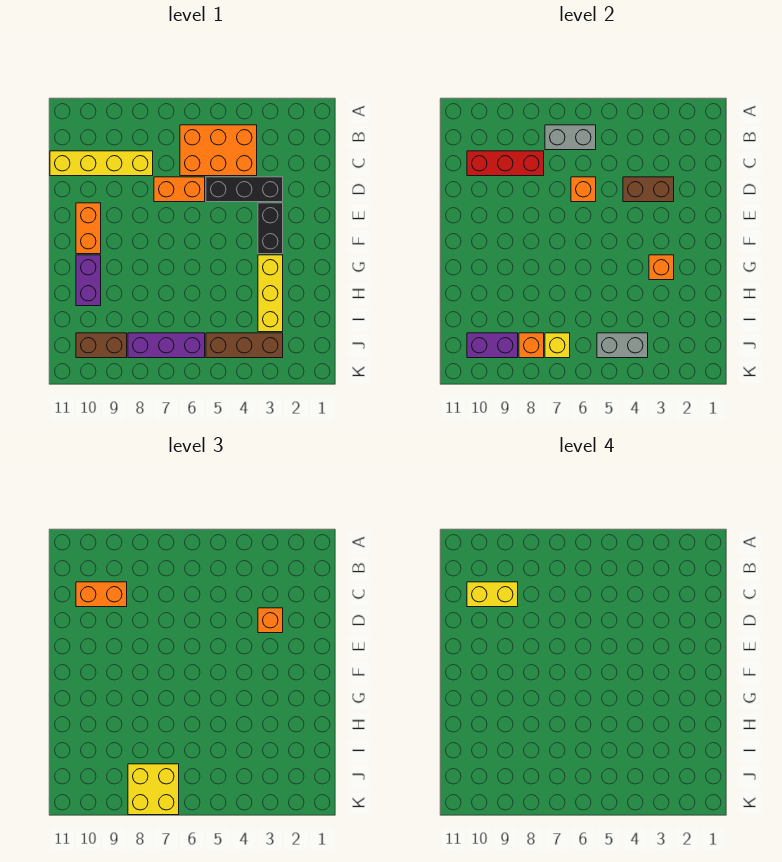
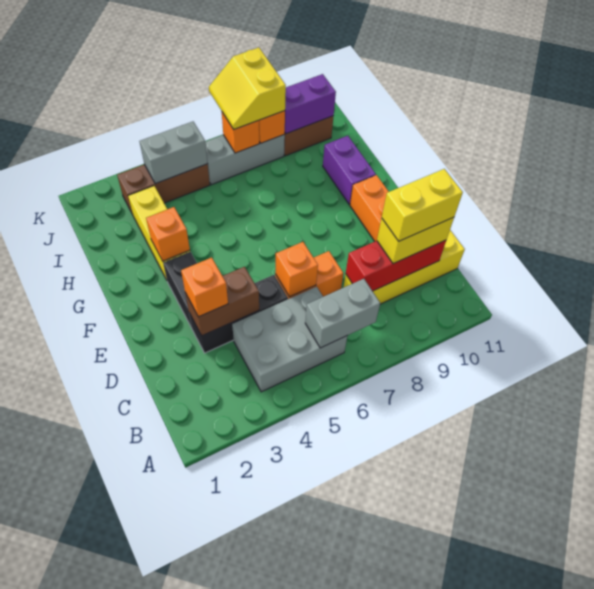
orange brick B4:C6 level 1 -> grey brick B4:C6 level 1
orange brick C9:C10 level 3 -> yellow brick C9:C10 level 3
purple brick J6:J8 level 1 -> grey brick J6:J8 level 1
yellow brick J7 level 2 -> orange brick J7 level 2
yellow brick J7:K8 level 3 -> yellow slope J7:K8 level 3 top 8

